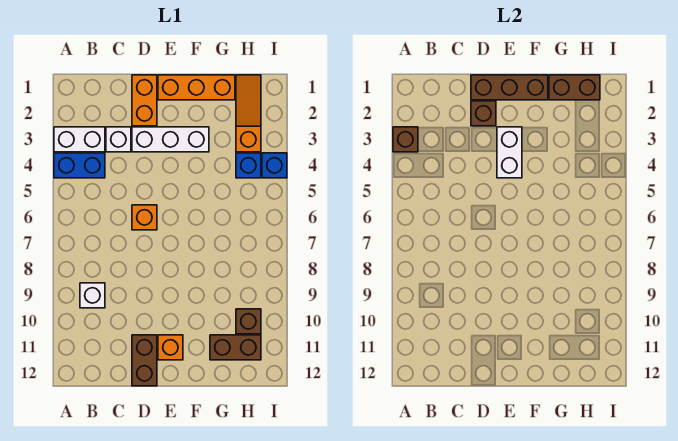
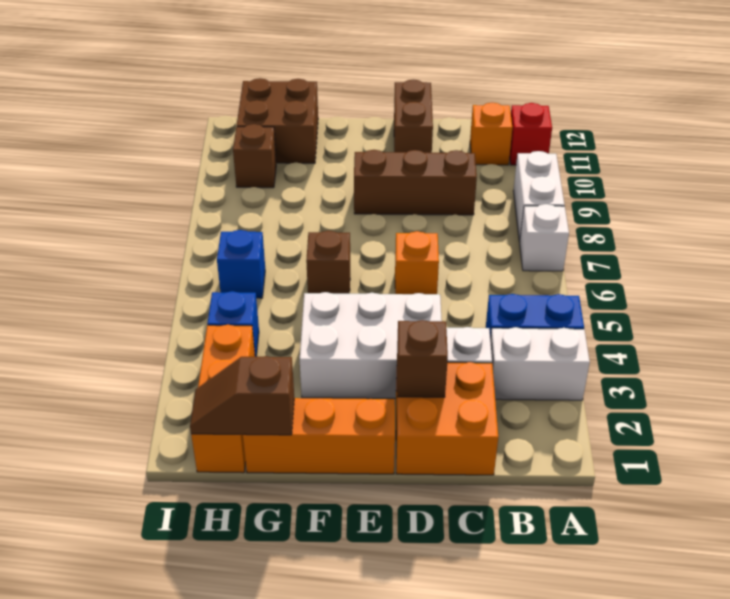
brown brick A3 level 2 -> brown brick F6 level 1
none -> red brick A11 level 1
white brick B9 level 1 -> white brick A7 level 1
orange brick D1:D2 level 1 -> orange brick C1:D2 level 1
brown brick D1:F1 level 2 -> brown brick C9:E9 level 1
white brick D3:F3 level 1 -> white brick D3:F4 level 1
white brick E3:E4 level 2 -> white brick A8:A9 level 1
orange brick E11 level 1 -> orange brick B11 level 1
brown brick G1:H1 level 2 -> brown slope G1:H1 level 2 top G
brown brick G11:H11 level 1 -> brown brick G11:H12 level 1
orange slope H1:H3 level 1 top 3 -> orange brick H1:H3 level 1
blue brick I4 level 1 -> blue brick H6 level 1

